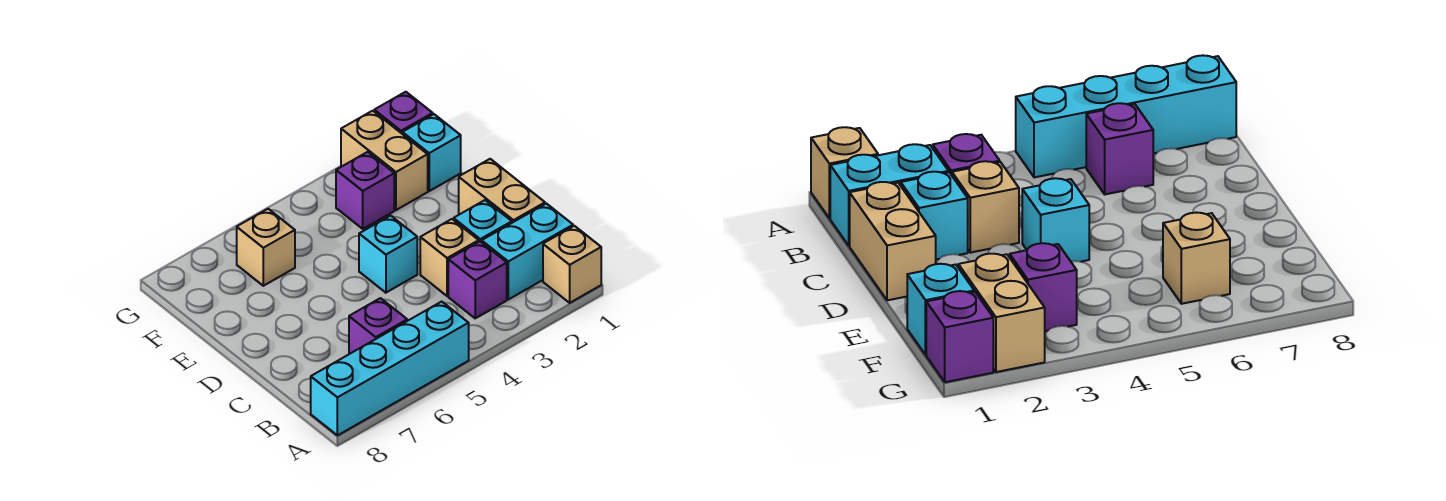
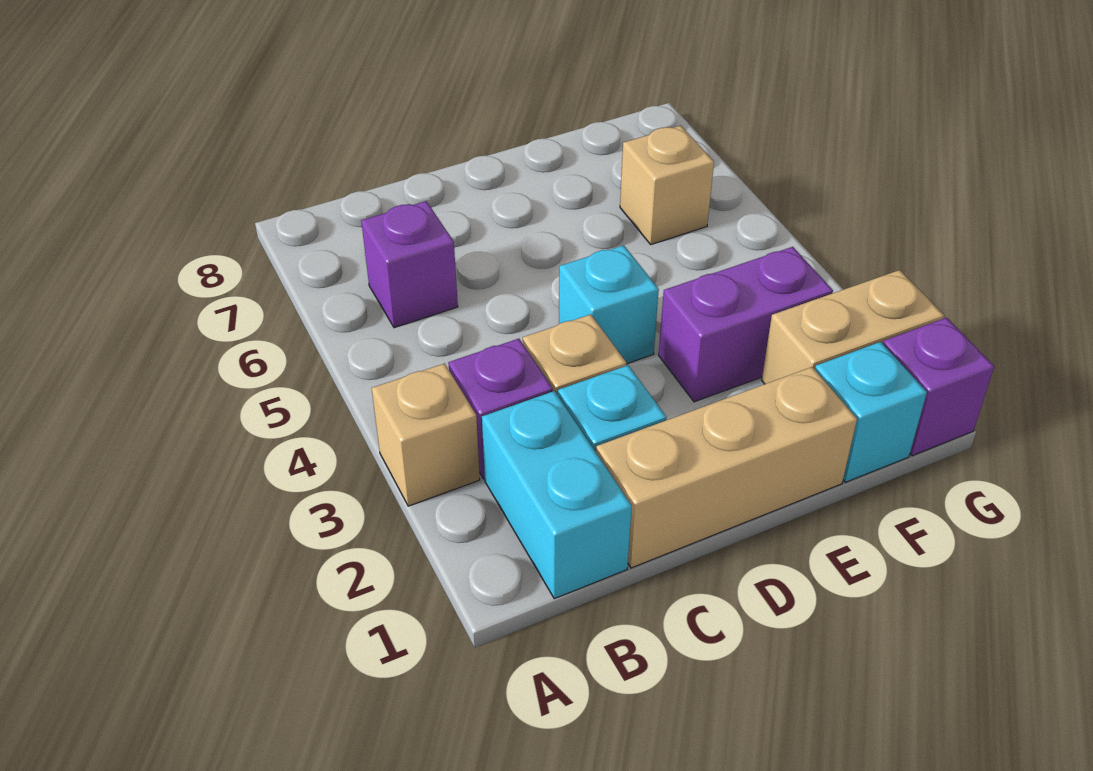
tan brick A1 level 1 -> tan brick A3 level 1
cyan brick A5:A8 level 1 -> none
tan brick C1:D1 level 1 -> tan brick C1:E1 level 1
purple brick F3 level 1 -> purple brick E3:F3 level 1

